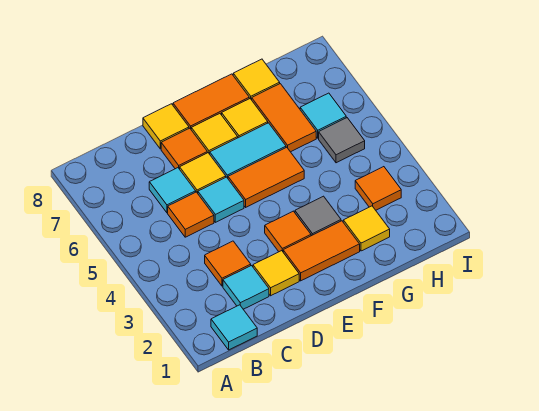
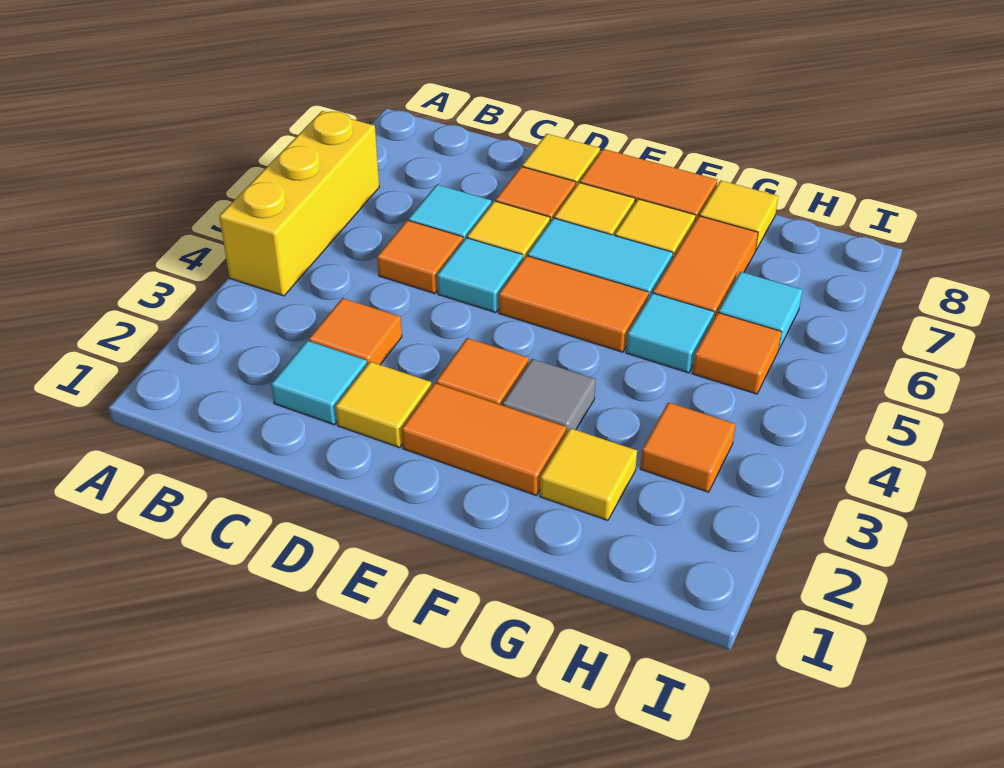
none -> yellow brick A4:A6 level 1
cyan tile B1 level 1 -> cyan tile G5 level 1
grey tile H5 level 1 -> orange tile H5 level 1

